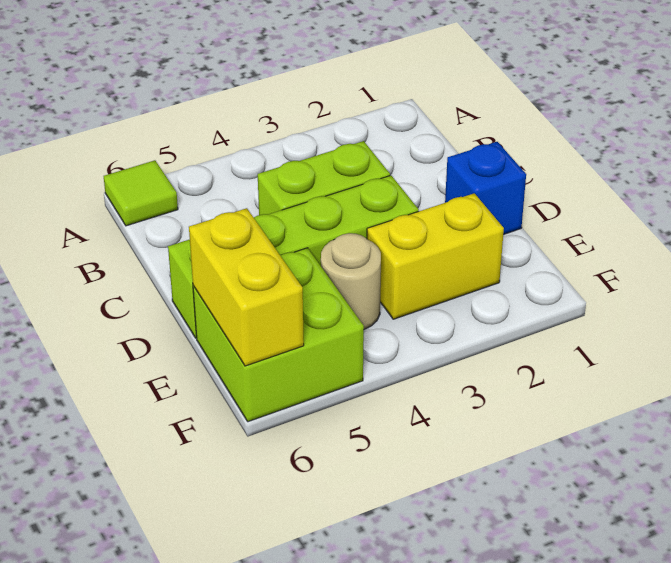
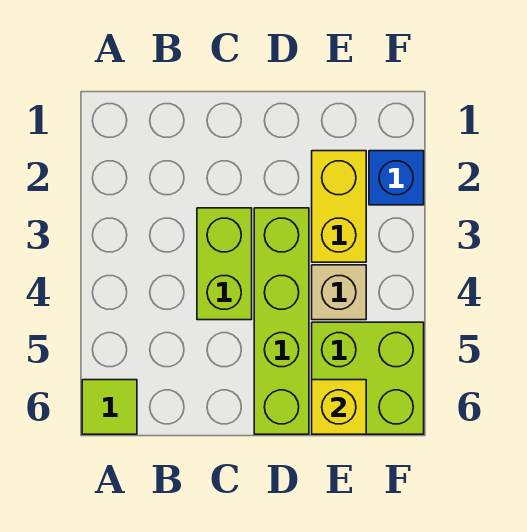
blue brick D1 level 1 -> blue brick F2 level 1
tan round brick E4 level 1 -> tan brick E4 level 1
yellow brick E6:F6 level 2 -> yellow brick E6 level 2

